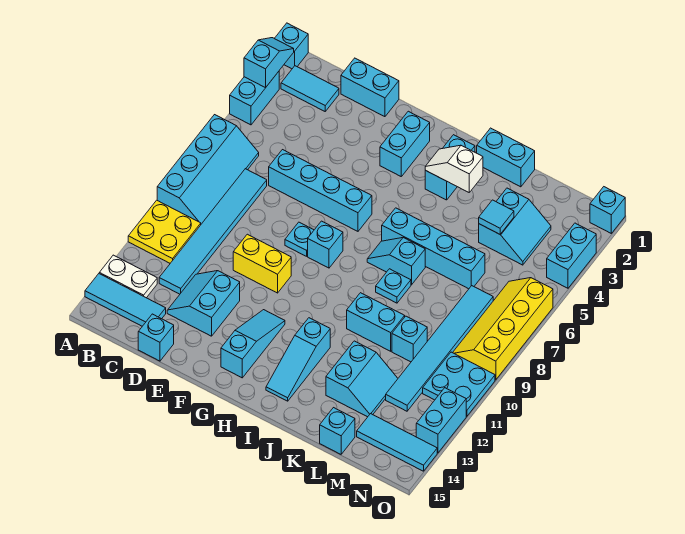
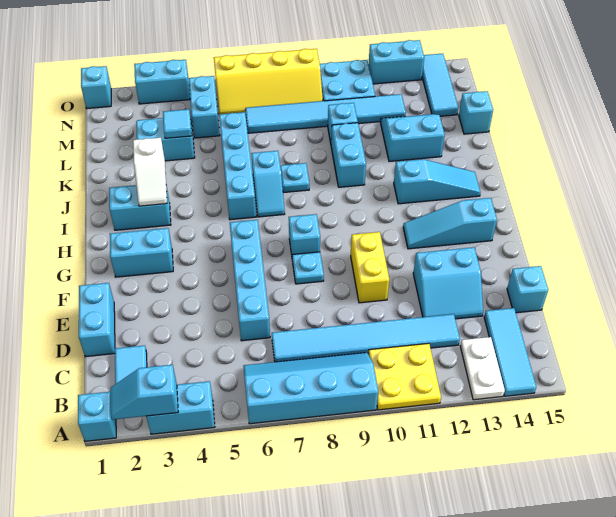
cyan brick J1:K1 level 1 -> cyan brick M5:N5 level 1

